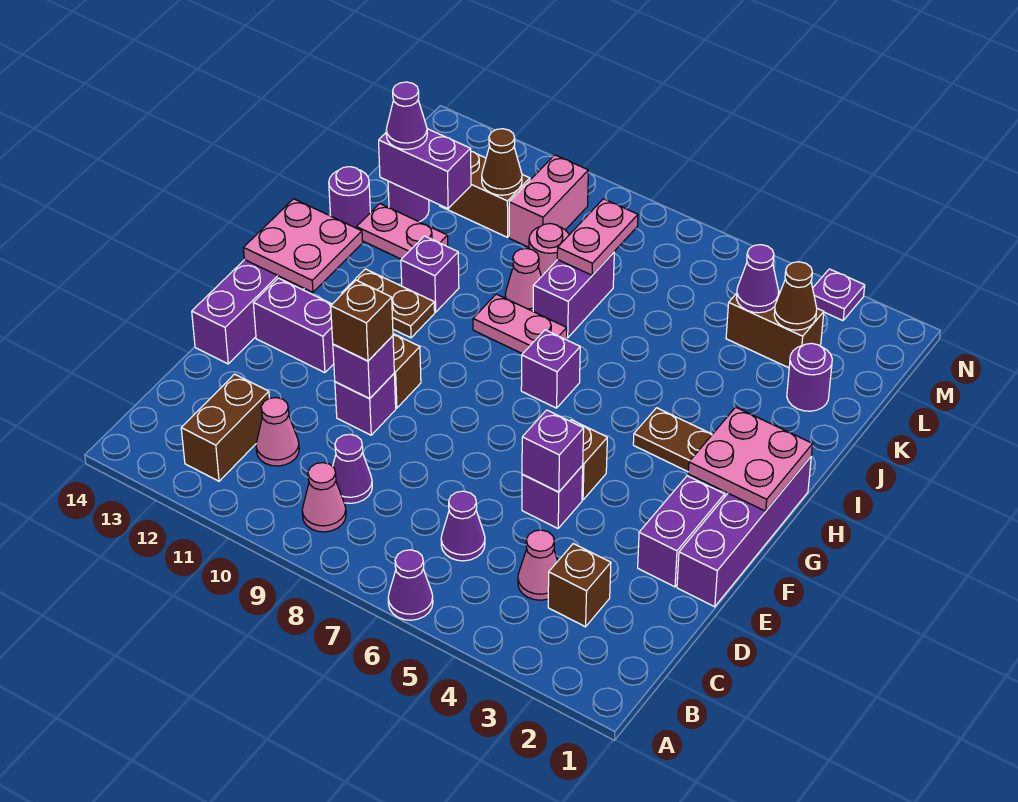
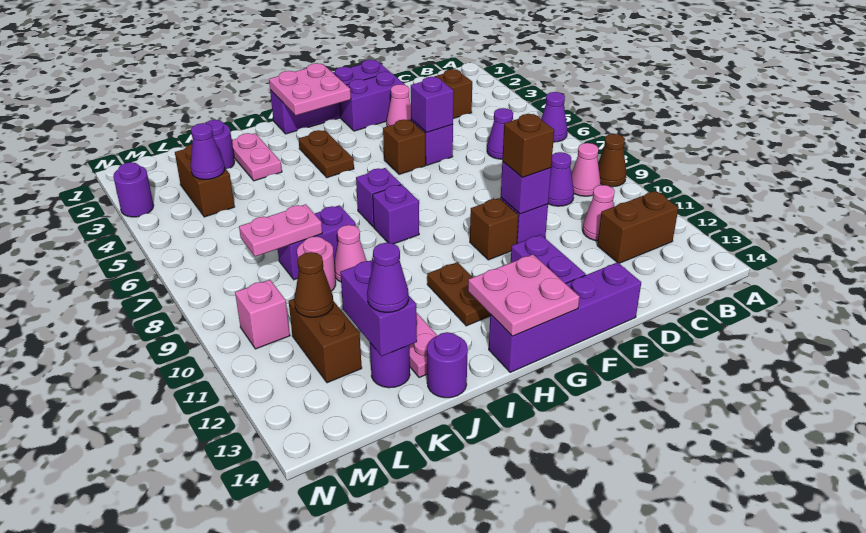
pink cone C4 level 1 -> pink cone E3 level 1
pink plate I8:I9 level 1 -> pink plate J2:J3 level 1
purple brick I11 level 1 -> purple brick H8 level 1
brown cone L3 level 2 -> brown cone A9 level 1
pink brick L10:M10 level 1 -> pink brick M10 level 1
purple plate N3 level 1 -> purple round brick N3 level 1

